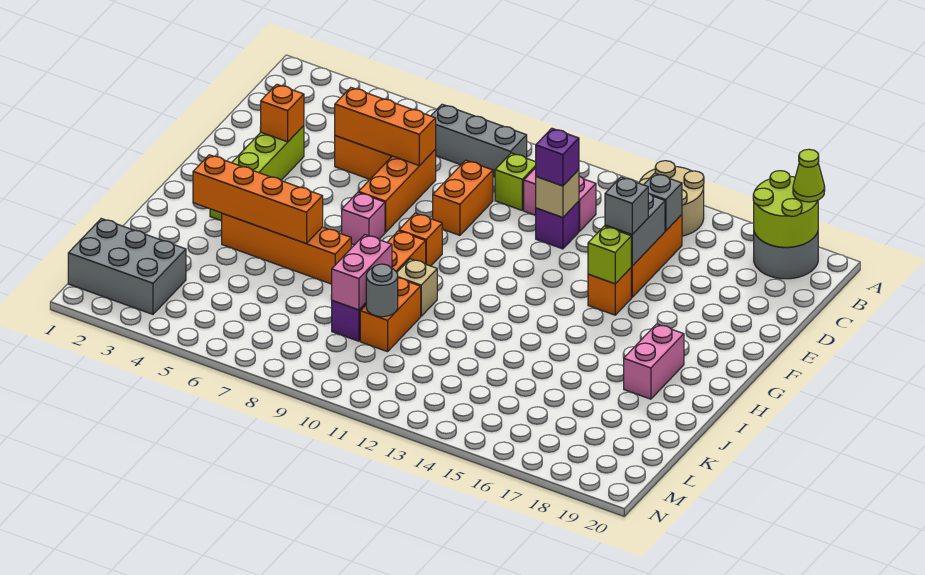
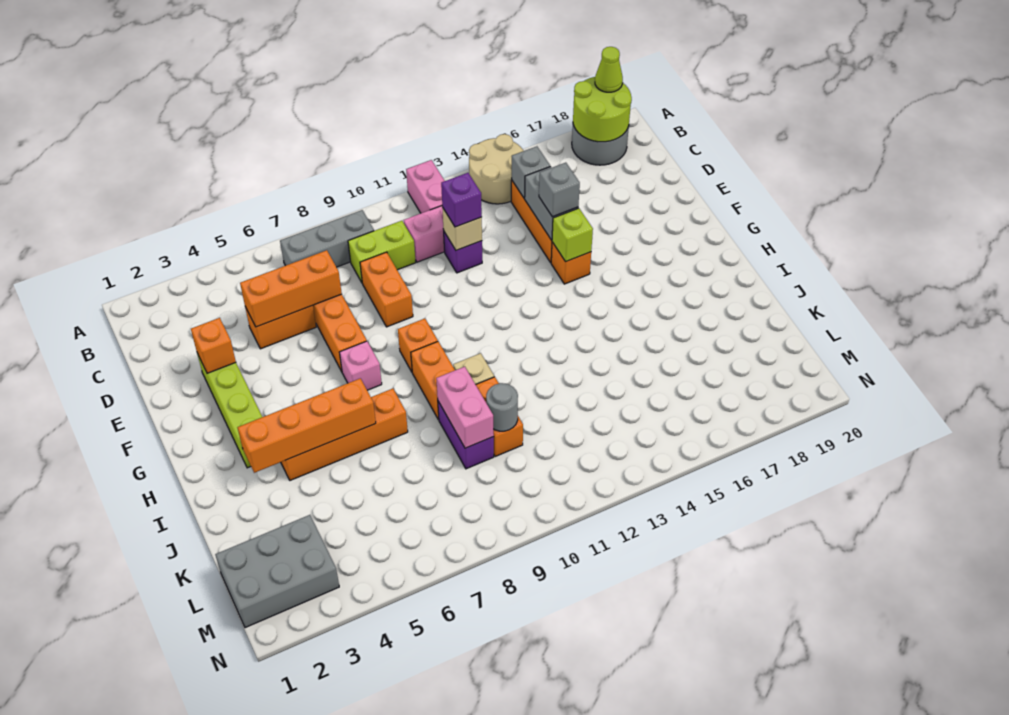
lime brick C10 level 1 -> lime brick C9:C10 level 1
pink brick H18:I18 level 1 -> pink brick A12:B12 level 1

